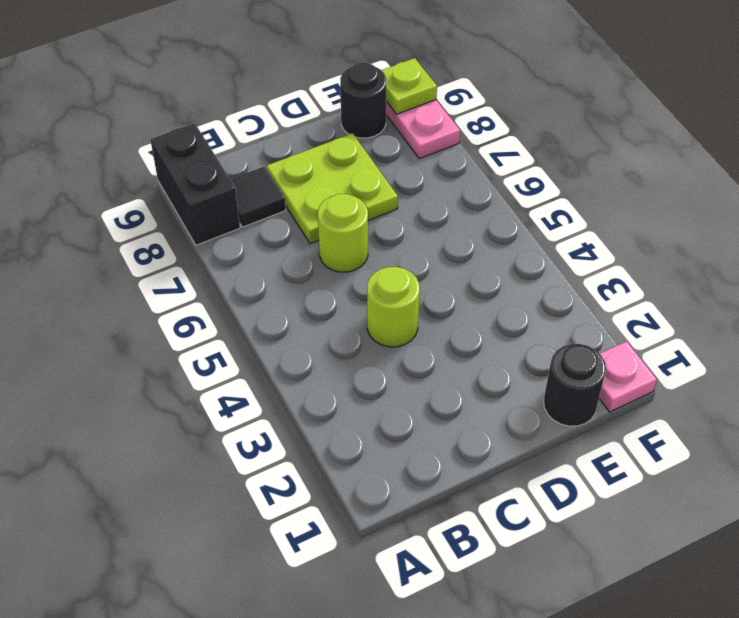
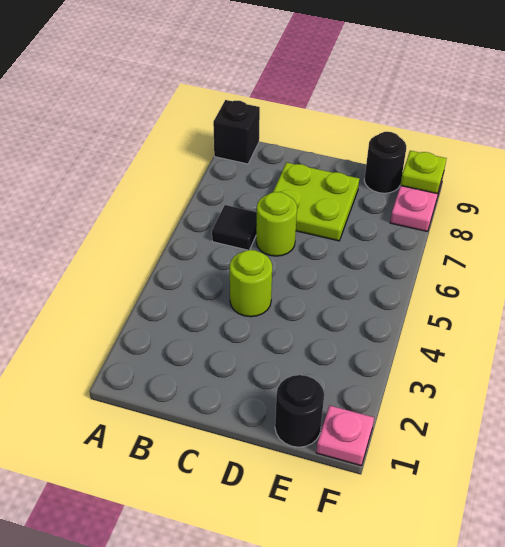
black brick A8:A9 level 1 -> black brick A9 level 1
black tile B8 level 1 -> black tile B6 level 1

